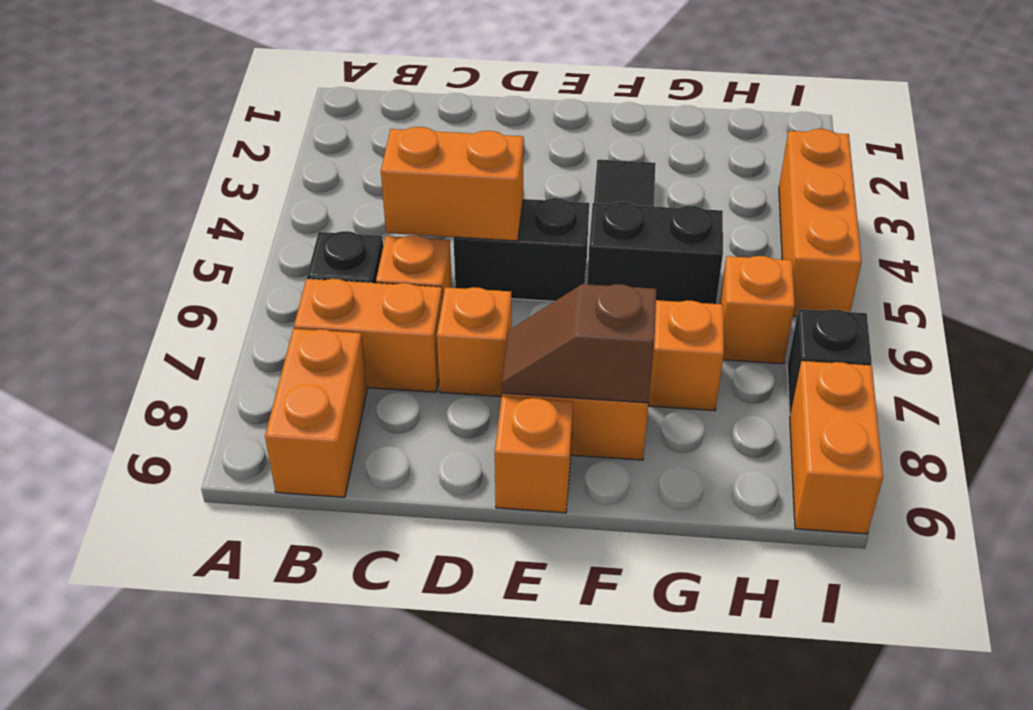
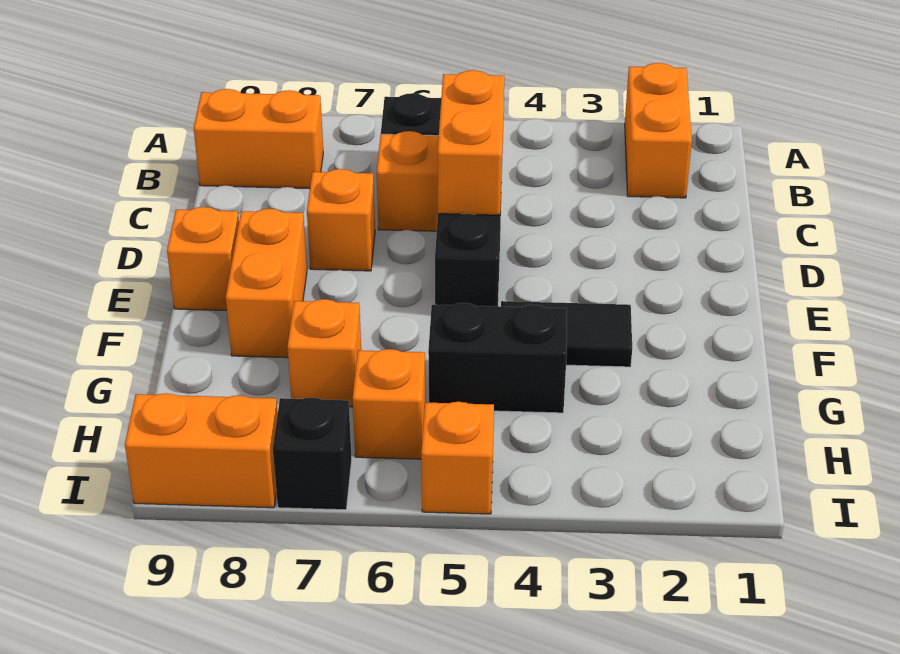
orange brick B7:C7 level 1 -> orange brick A2:B2 level 1
brown slope E8:F8 level 2 top F -> none
black brick F5:G5 level 1 -> black brick G4:G5 level 1
orange brick I3:I5 level 1 -> orange brick I5 level 1

